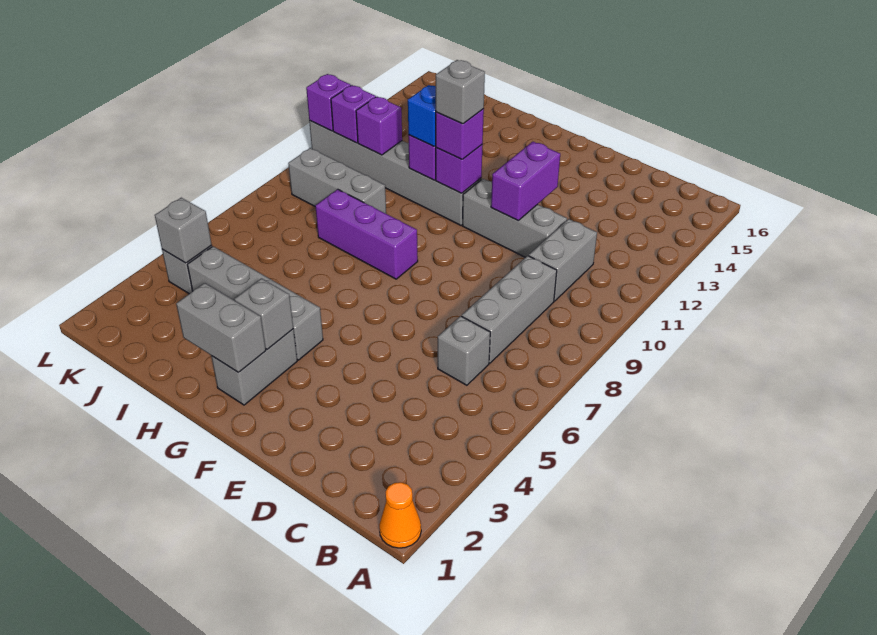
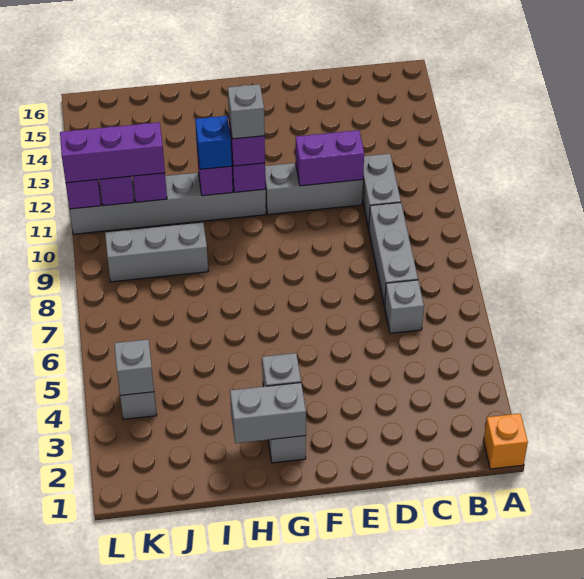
orange cone A1 level 1 -> orange brick A1 level 1
purple brick E11:E12 level 2 -> purple brick D11:E11 level 2
grey brick G4:J4 level 1 -> none
purple brick G8:I8 level 1 -> purple brick J11:L11 level 3

